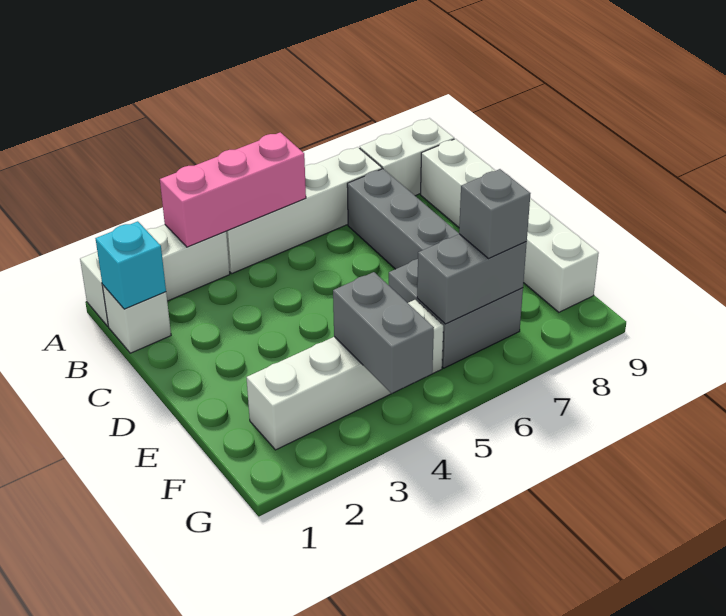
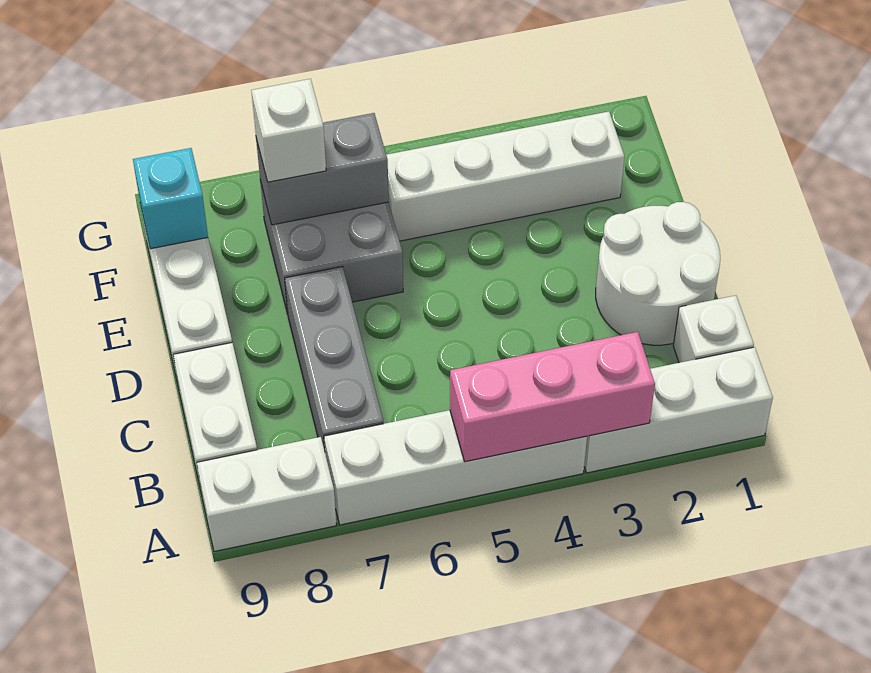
cyan brick B1 level 2 -> cyan brick F9 level 2
none -> white round brick C1:D2 level 1
grey brick F4:G4 level 2 -> none
grey brick F7 level 3 -> white brick F7 level 3

